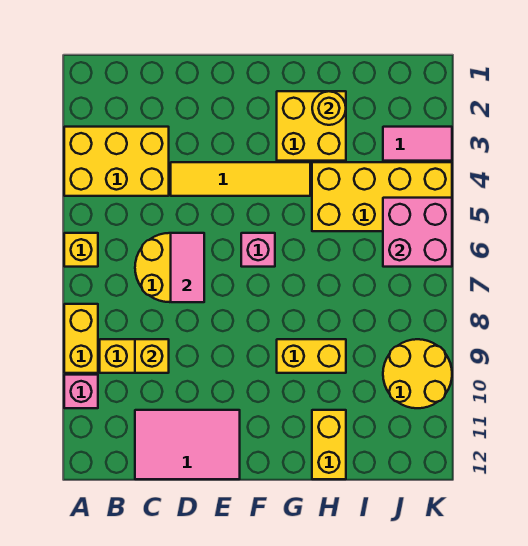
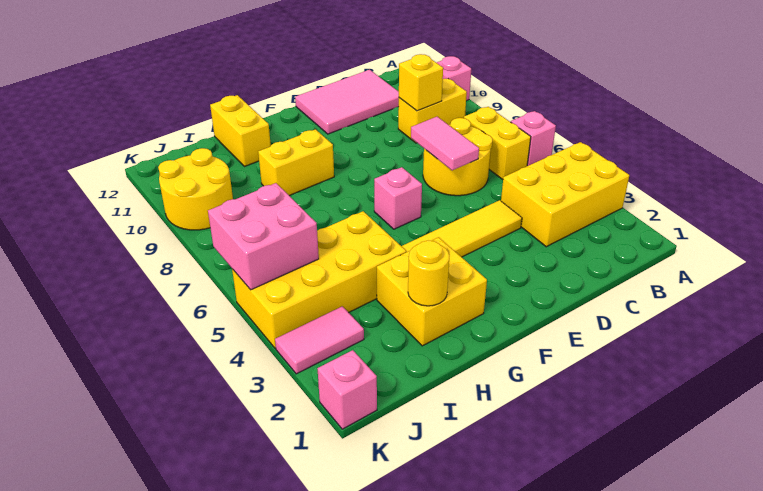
yellow brick A6 level 1 -> pink brick A6 level 1
yellow brick A8:A9 level 1 -> yellow brick B6:B7 level 1
none -> pink brick K1 level 1

